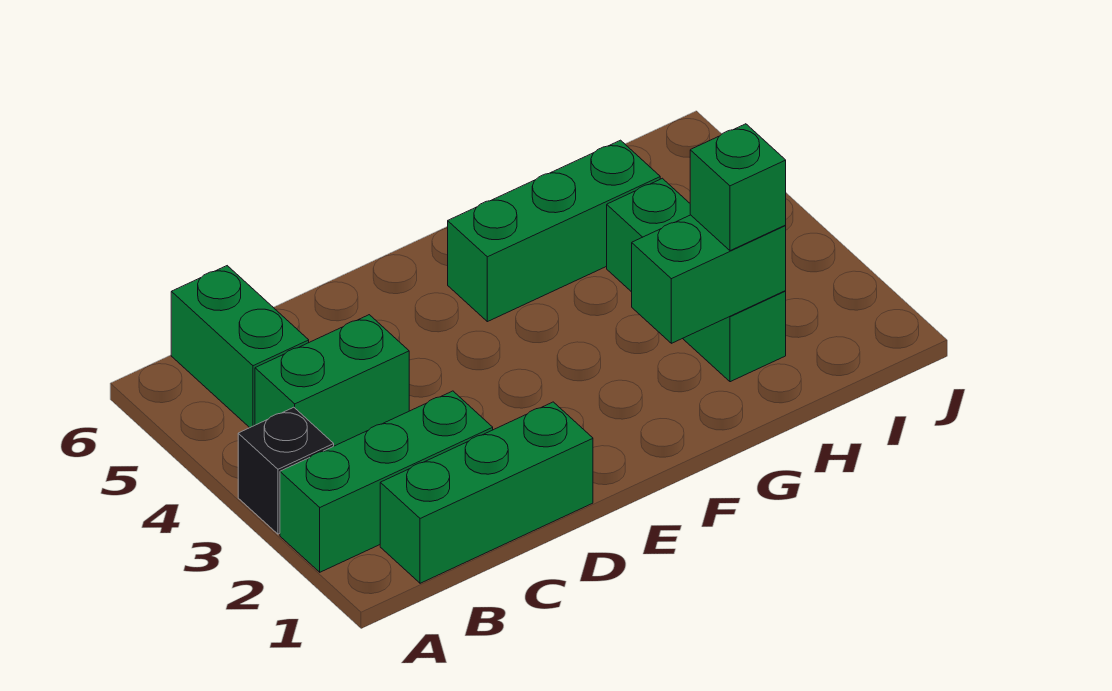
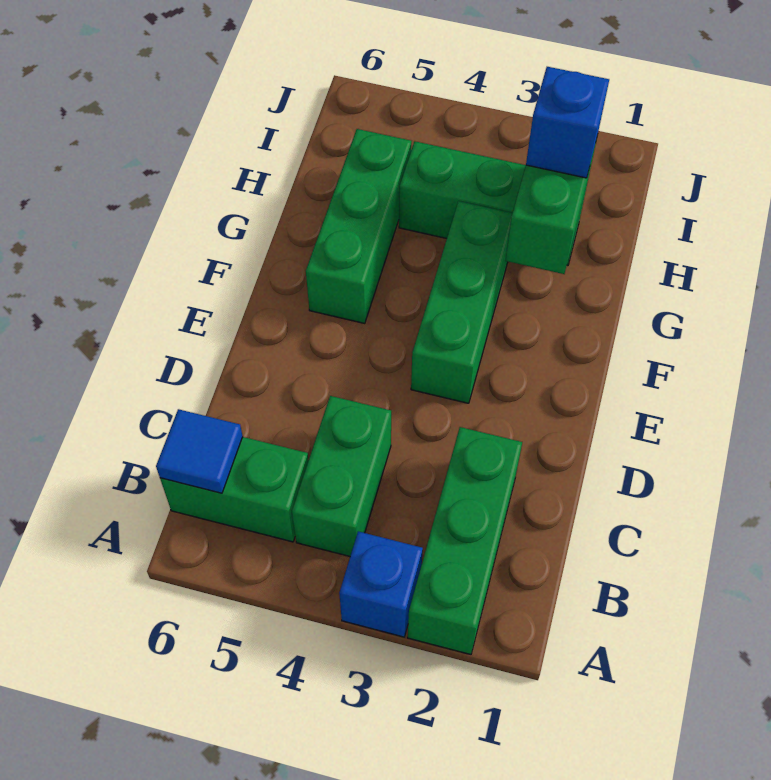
black brick A3 level 1 -> blue brick A3 level 1
green brick B1:D1 level 1 -> green brick E3:G3 level 1
none -> blue tile B6 level 2
green brick H2 level 3 -> blue brick H2 level 3

